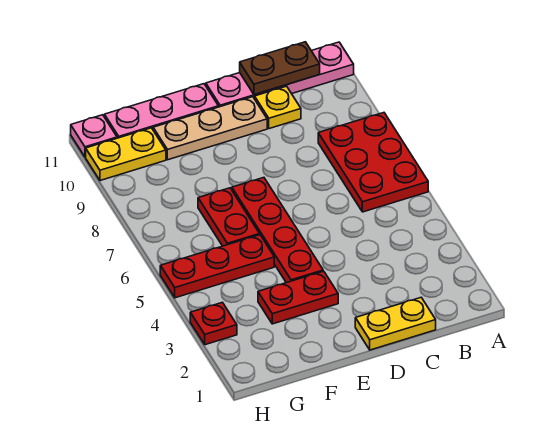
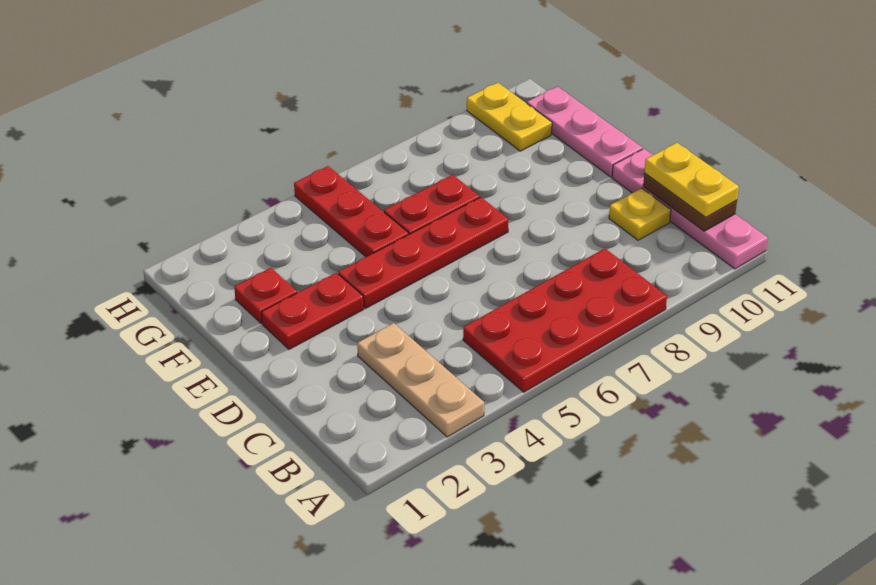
red plate A6:B8 level 1 -> red plate A5:B8 level 1
yellow plate C1:D1 level 1 -> yellow plate B11:C11 level 3
tan plate D10:F10 level 1 -> tan plate A3:C3 level 1
red plate E3:F3 level 1 -> red plate E2:E3 level 1
red plate H3 level 1 -> red plate F2 level 1
pink plate H11 level 1 -> none

